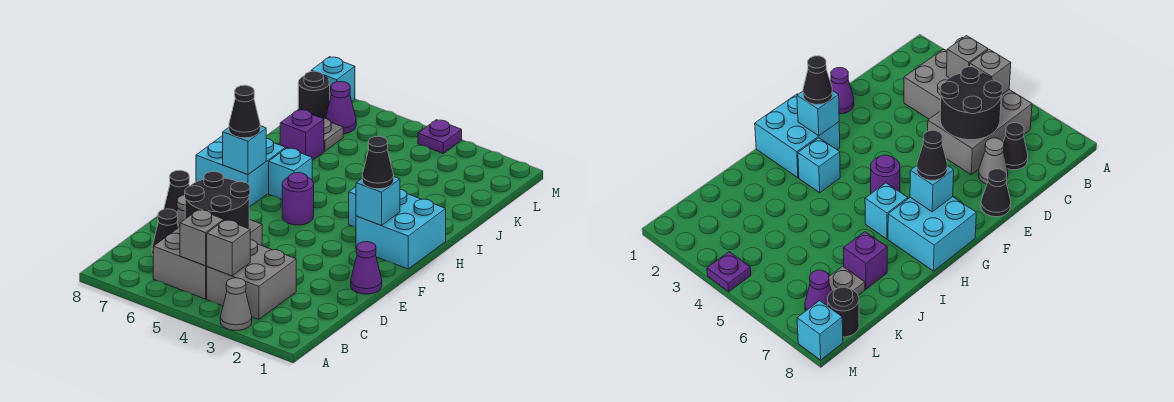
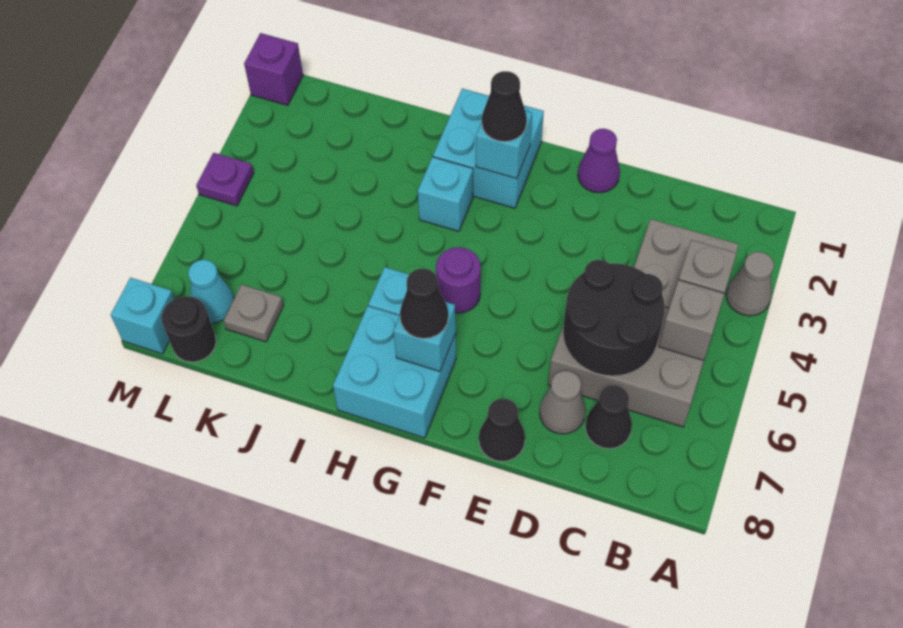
purple brick J7 level 1 -> purple brick M1 level 1
purple cone L7 level 1 -> cyan cone L7 level 1

